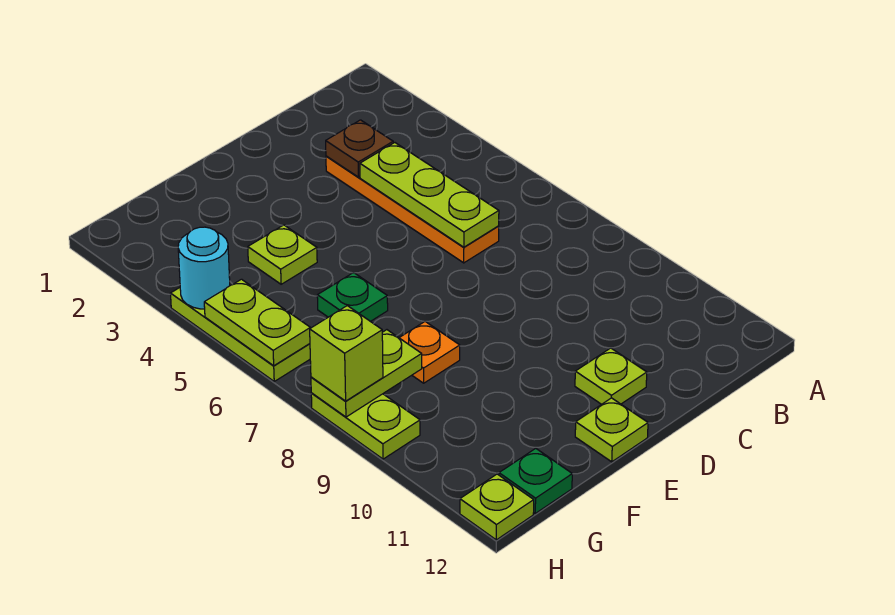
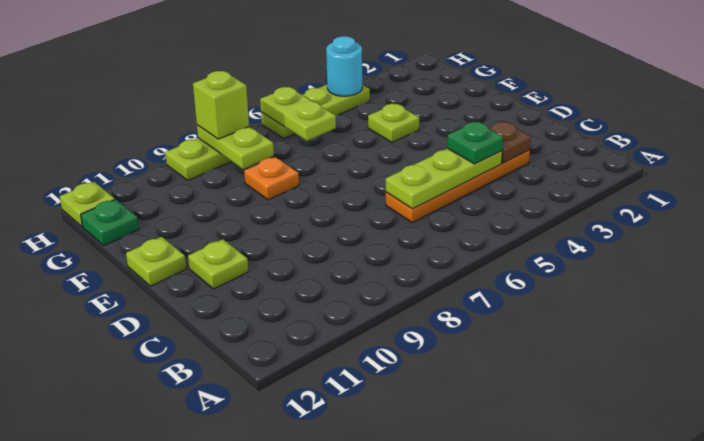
green plate F6 level 1 -> green plate C4 level 3
lime plate H5:H6 level 2 -> lime plate G6:H6 level 2

